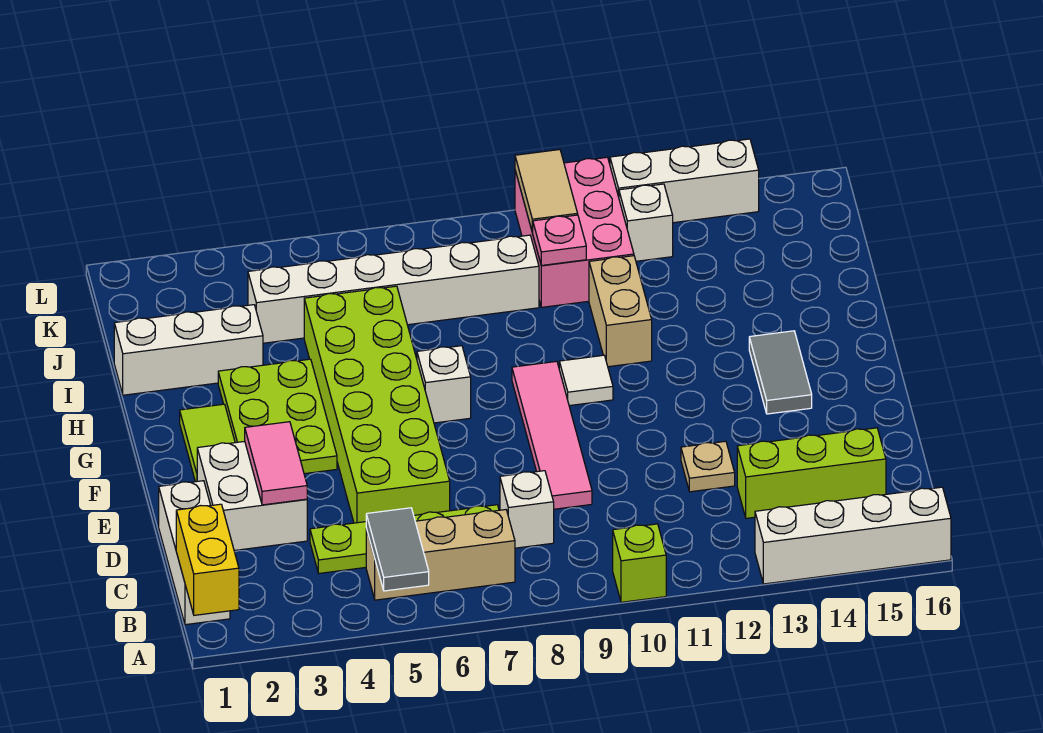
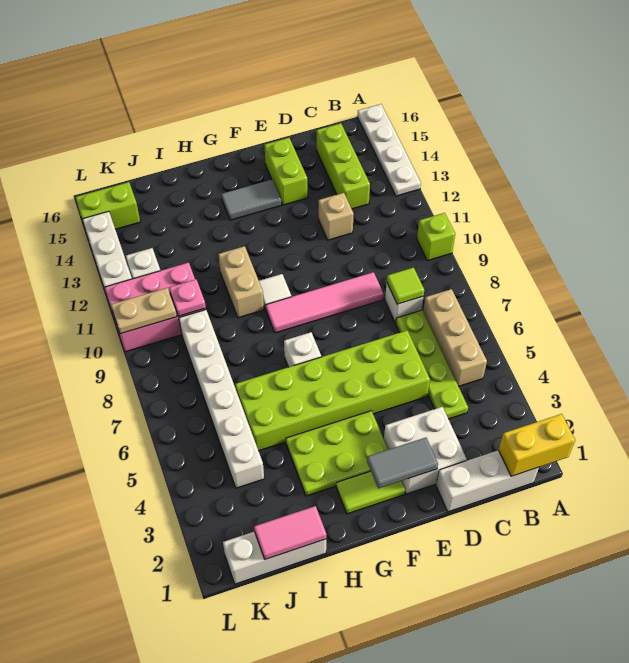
grey tile A5:B5 level 2 -> grey tile E2:F2 level 2
white brick A13:A16 level 1 -> white plate A13:A16 level 1
none -> lime tile C8 level 2
pink tile D3:E3 level 2 -> pink tile I1:J1 level 2
tan plate D12 level 1 -> tan brick D12 level 1
none -> lime brick E14:E15 level 1
tan brick H11:I11 level 1 -> tan brick H10:H11 level 1
white brick I1:I3 level 1 -> white brick I1:K1 level 1
tan tile K10:L10 level 2 -> tan plate K10:L10 level 2
none -> lime brick K15:L15 level 1

